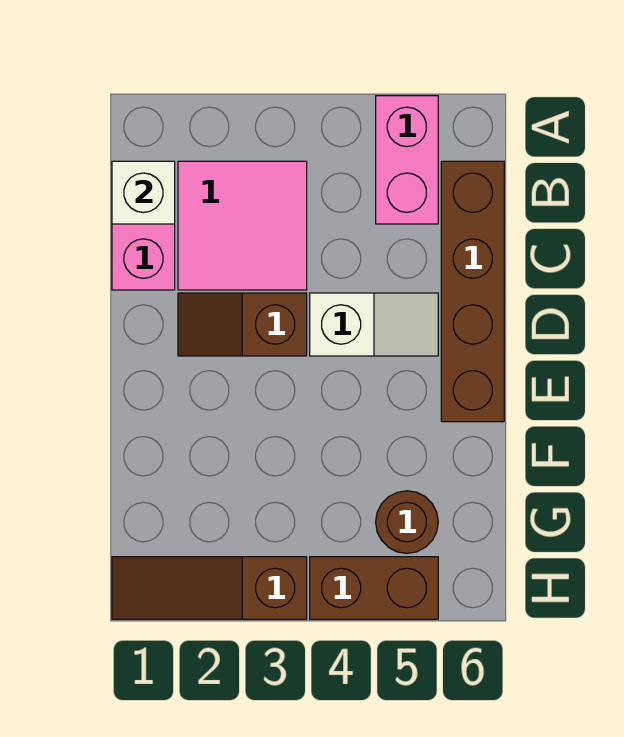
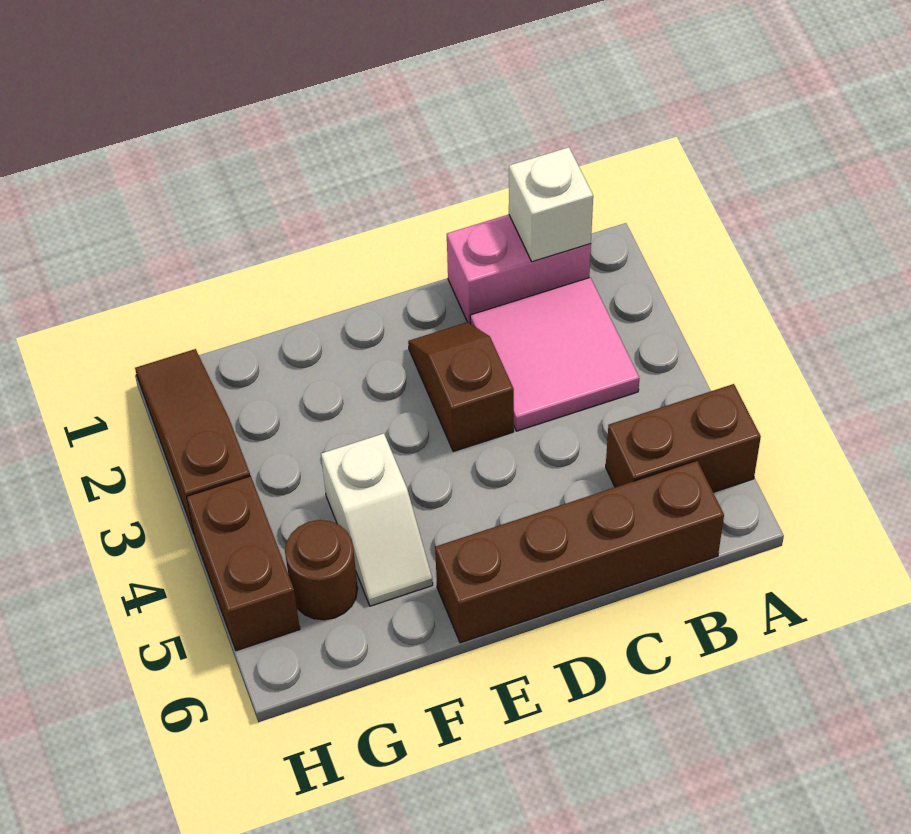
pink brick A5:B5 level 1 -> brown brick A5:B5 level 1
white slope D4:D5 level 1 top 4 -> white slope F4:F5 level 1 top 4

